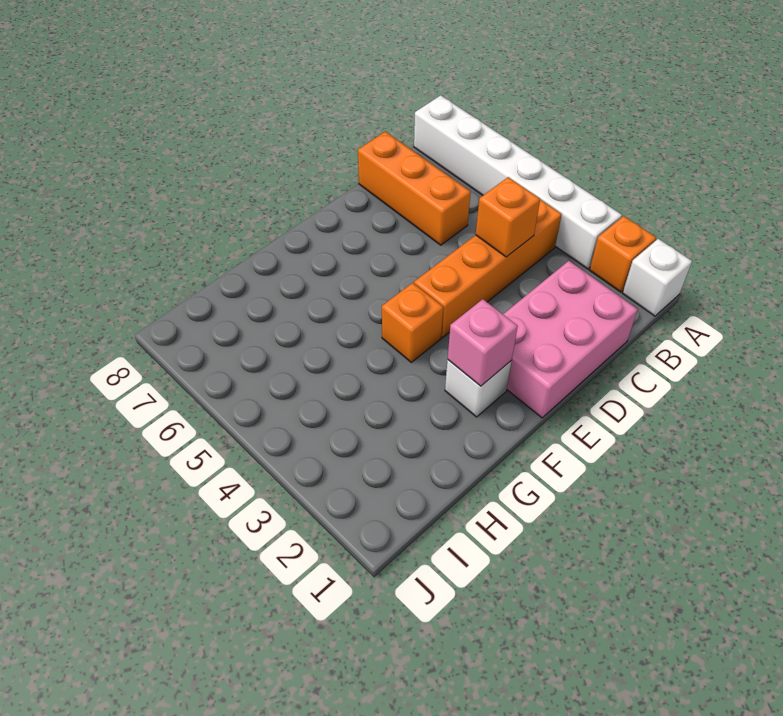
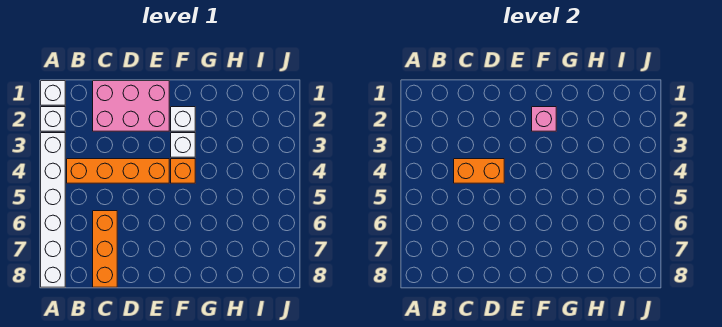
orange brick A2 level 1 -> white brick A2 level 1
orange brick C4 level 2 -> orange brick C4:D4 level 2
none -> white brick F3 level 1

